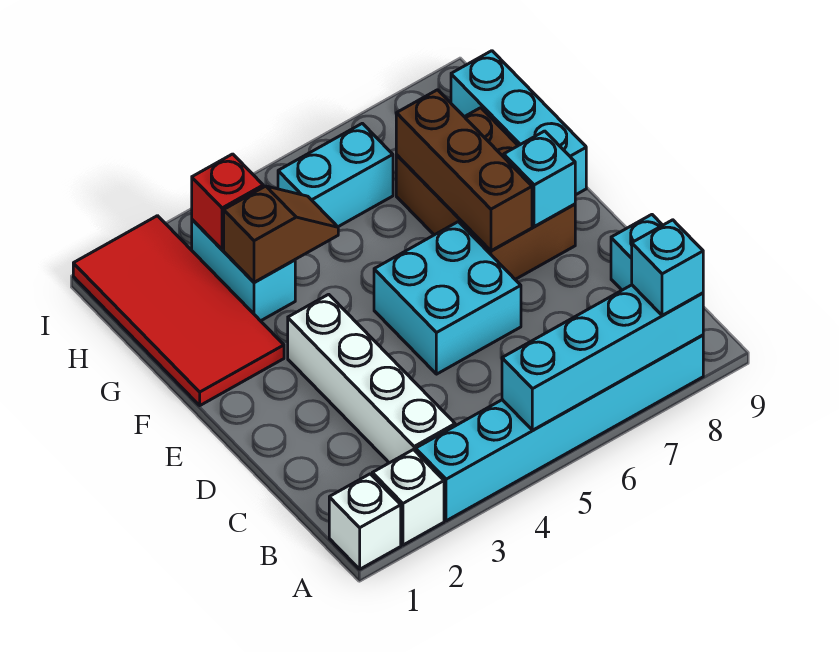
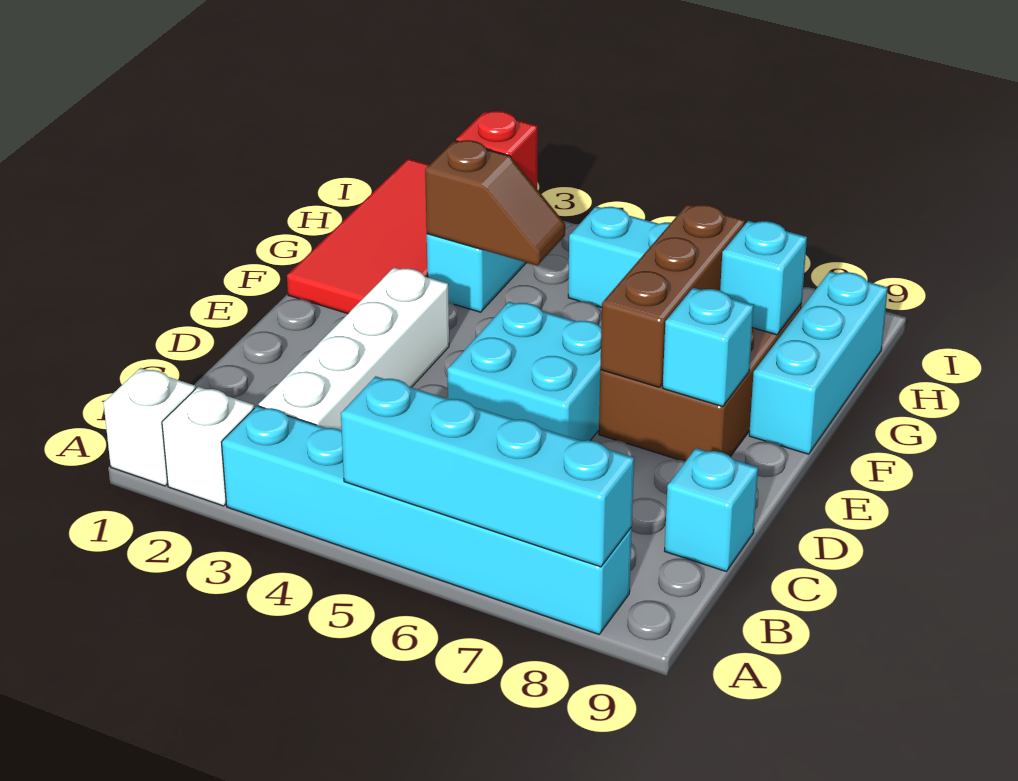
cyan brick A8 level 3 -> cyan brick G8 level 2

